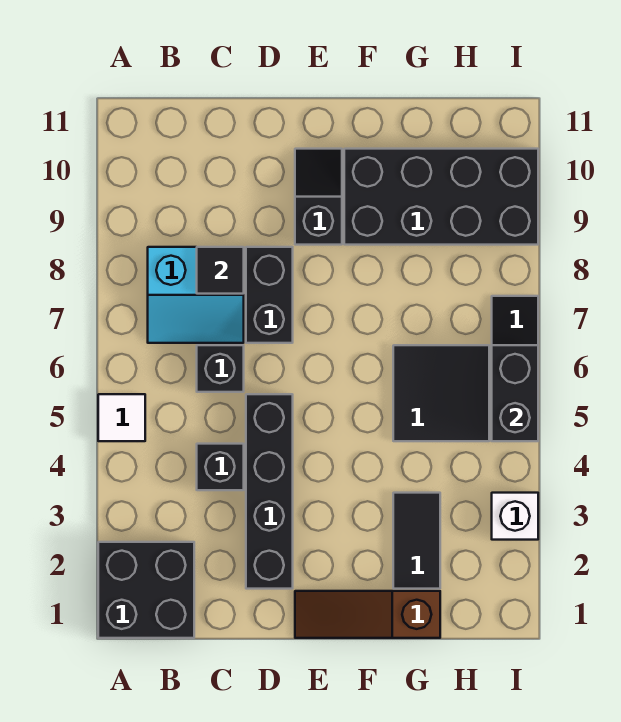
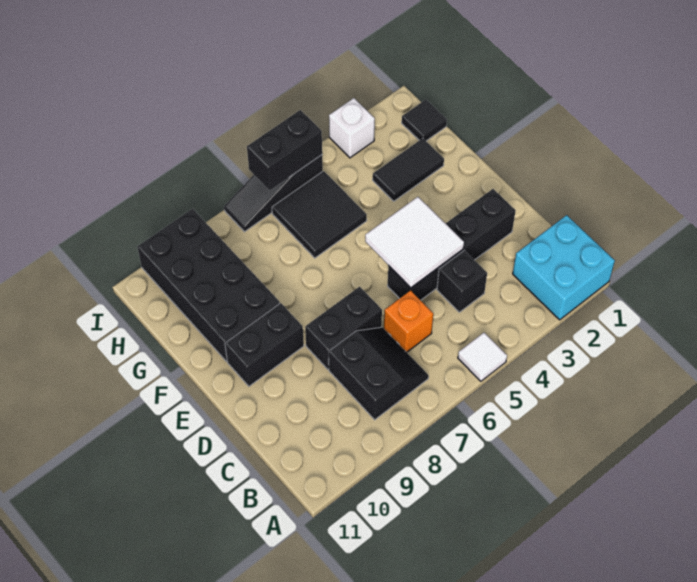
black brick A1:B2 level 1 -> cyan brick A1:B2 level 1
cyan slope B7:C8 level 1 top 8 -> black slope B7:C8 level 1 top 8
black brick C6 level 1 -> orange brick C6 level 1
black tile C8 level 2 -> black tile H1 level 1
none -> white tile D4:E5 level 2
brown slope E1:G1 level 1 top G -> none
black slope E9:E10 level 1 top 9 -> black brick E9:E10 level 1

